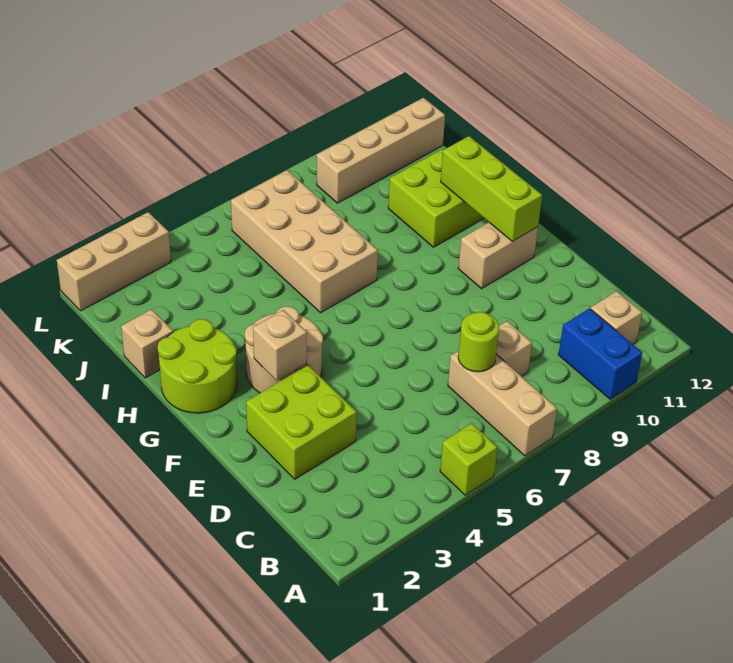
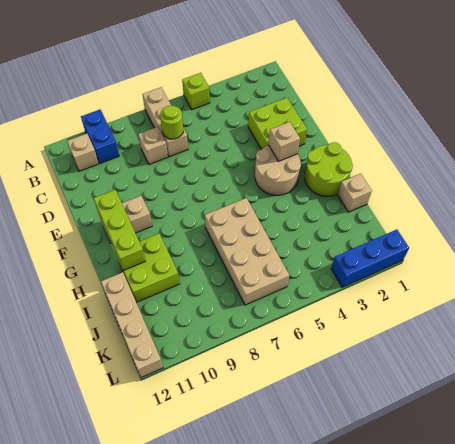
tan brick K9:K12 level 1 -> tan brick I12:L12 level 1
tan brick L1:L3 level 1 -> blue brick L1:L3 level 1

